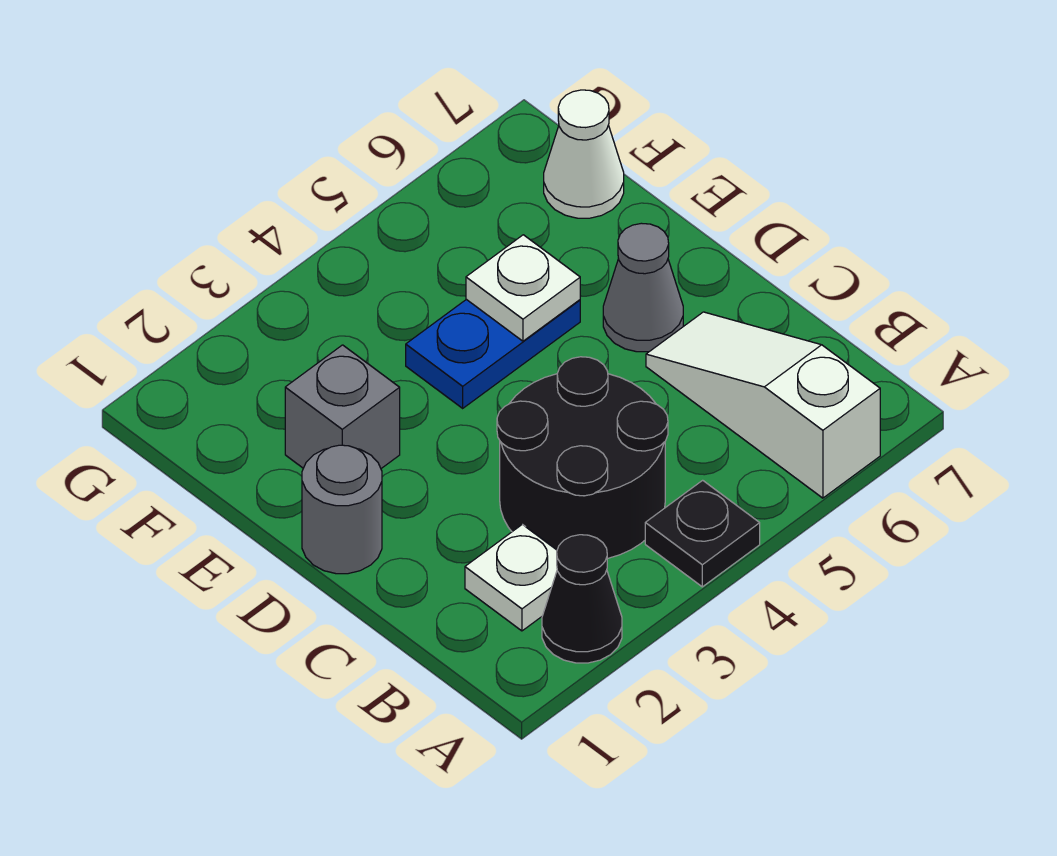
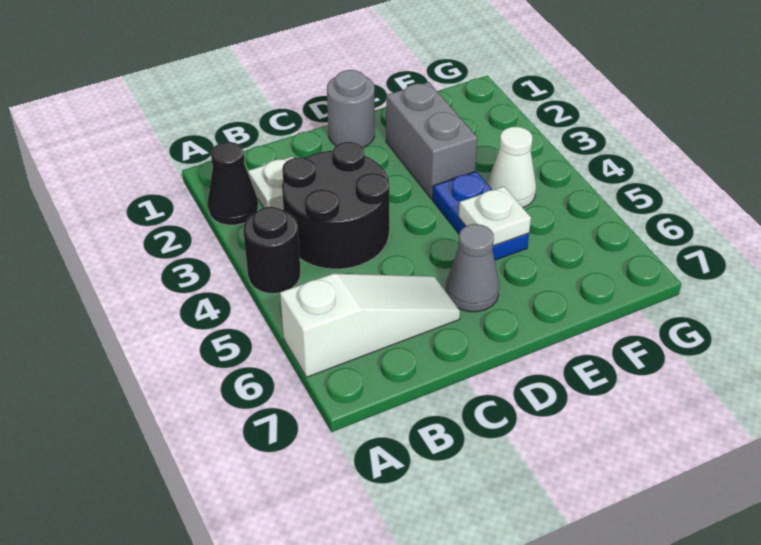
black plate A4 level 1 -> black round brick A4 level 1
grey brick E2 level 1 -> grey brick E2:E3 level 1
white cone F7 level 1 -> white cone F4 level 1

